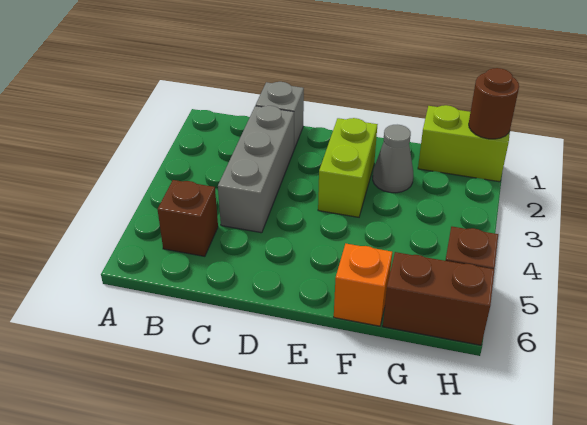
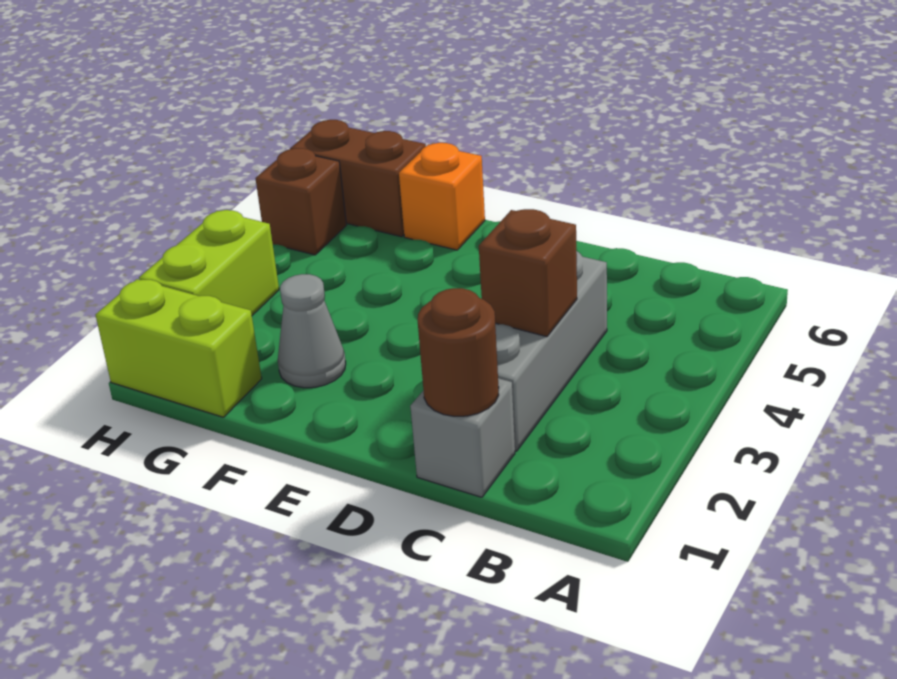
brown brick B5 level 1 -> brown brick C3 level 2
lime brick E2:E3 level 1 -> lime brick H2:H3 level 1
brown round brick H1 level 2 -> brown round brick C1 level 2

